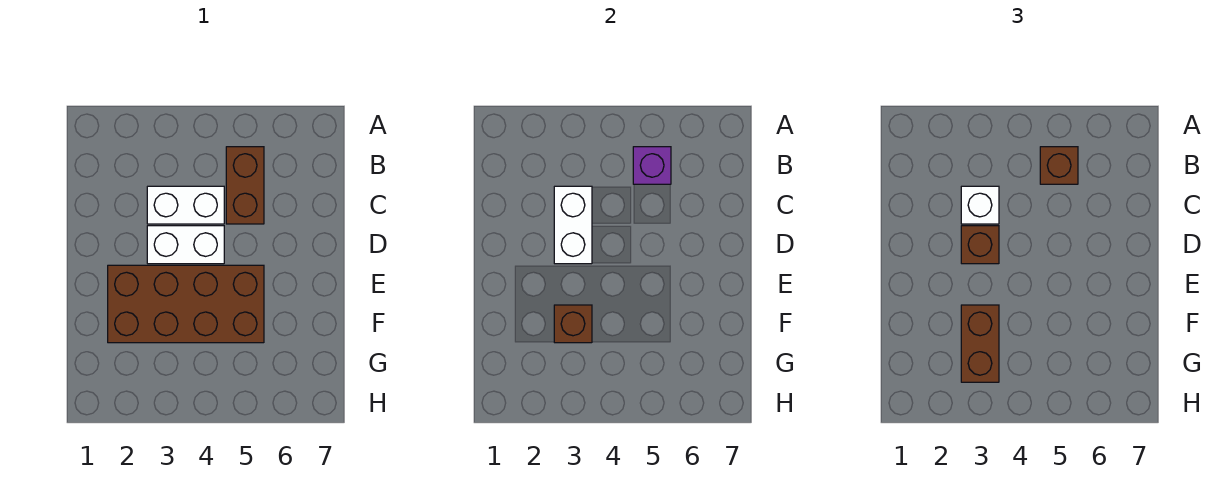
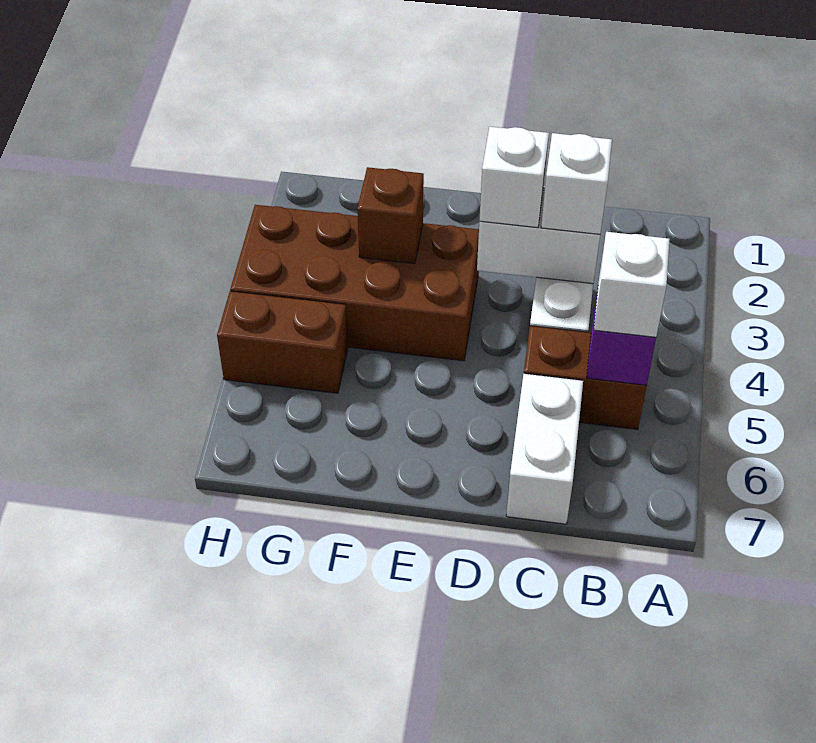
brown brick B5 level 3 -> white brick B5 level 3
white brick D3:D4 level 1 -> white brick C6:C7 level 1
brown brick D3 level 3 -> white brick D3 level 3
brown brick E2:F5 level 1 -> brown brick E3:H4 level 1
brown brick F3:G3 level 3 -> brown brick G5:H5 level 1

